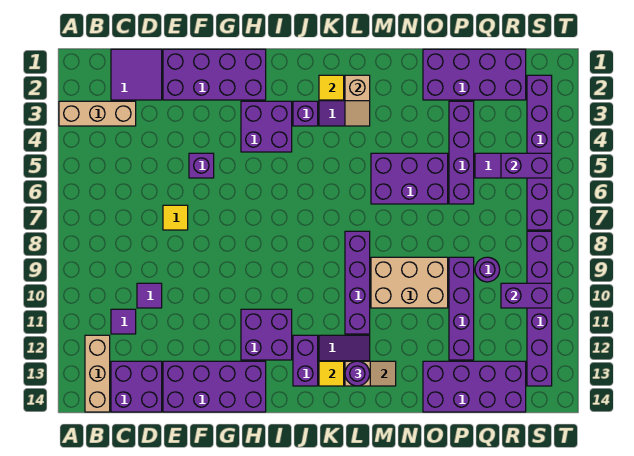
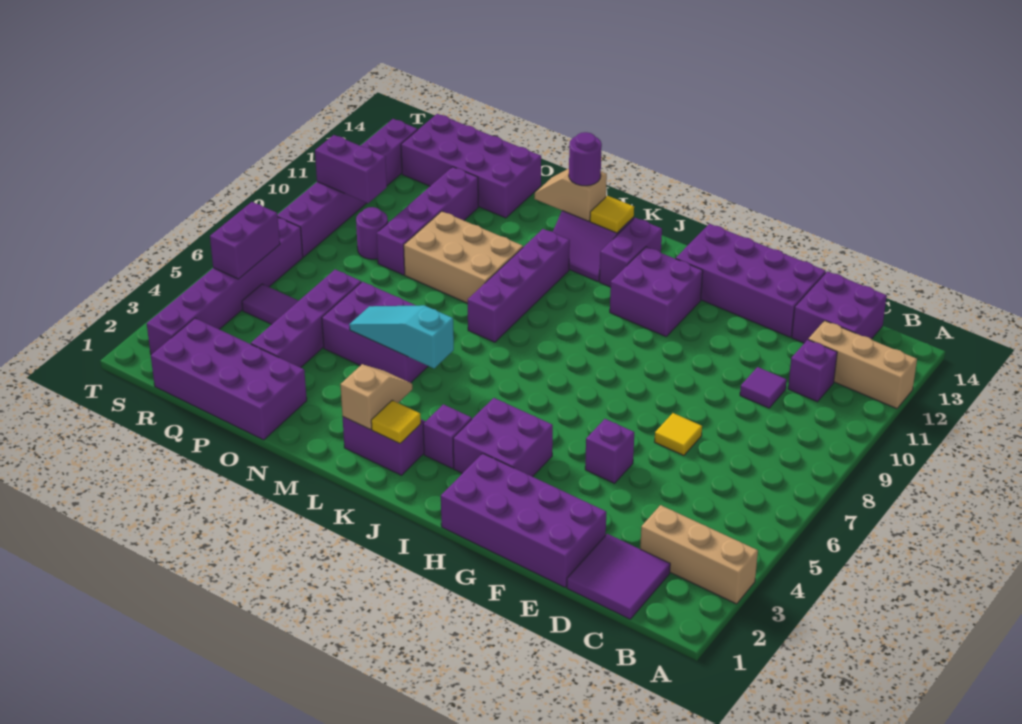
tan brick B12:B14 level 1 -> tan brick A12:C12 level 1
purple tile C11 level 1 -> purple brick C11 level 1
none -> cyan slope L5:N5 level 2 top L
purple brick R5:S5 level 2 -> purple brick S5:S6 level 2

